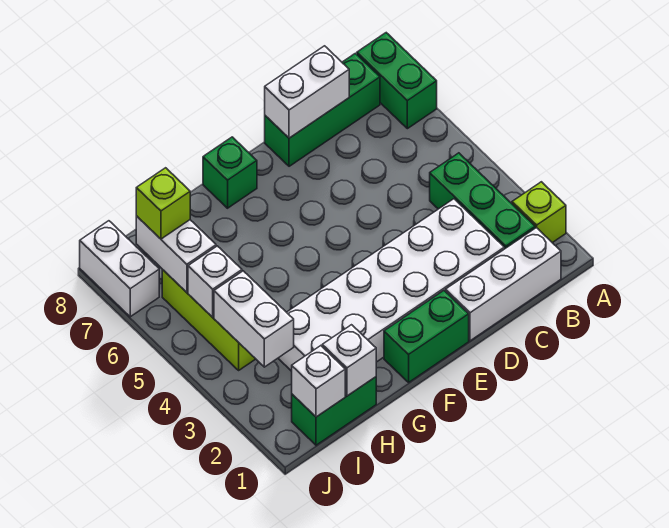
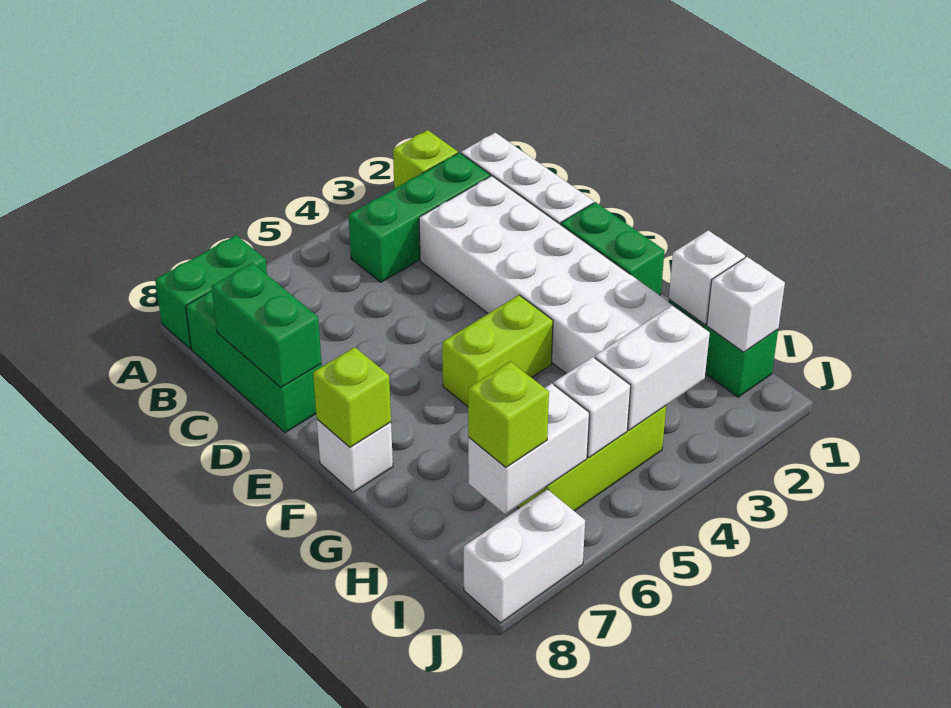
white brick C8:D8 level 2 -> green brick C8:D8 level 2
none -> lime brick F4:F5 level 1
green brick F8 level 1 -> white brick F8 level 1
none -> lime brick F8 level 2

